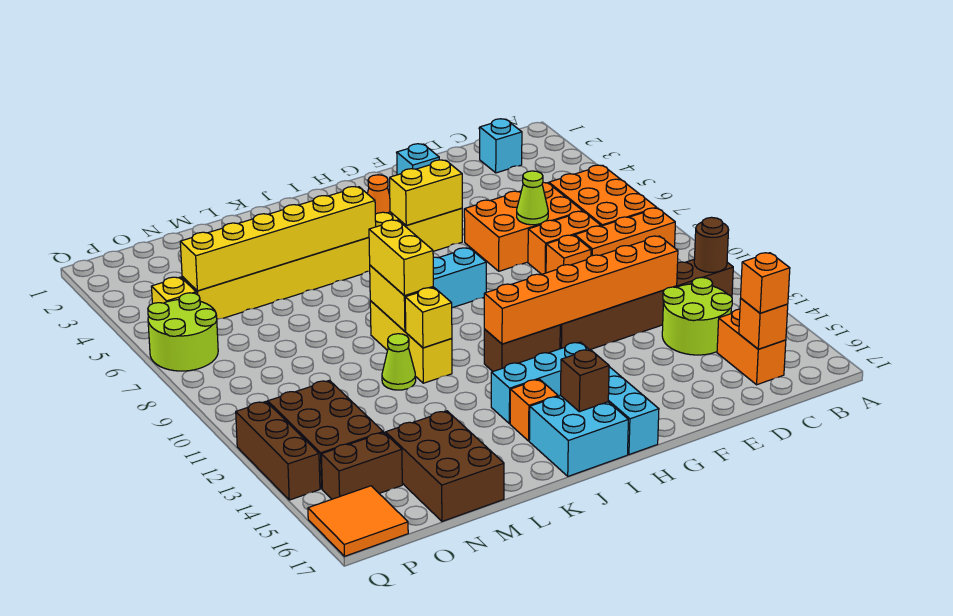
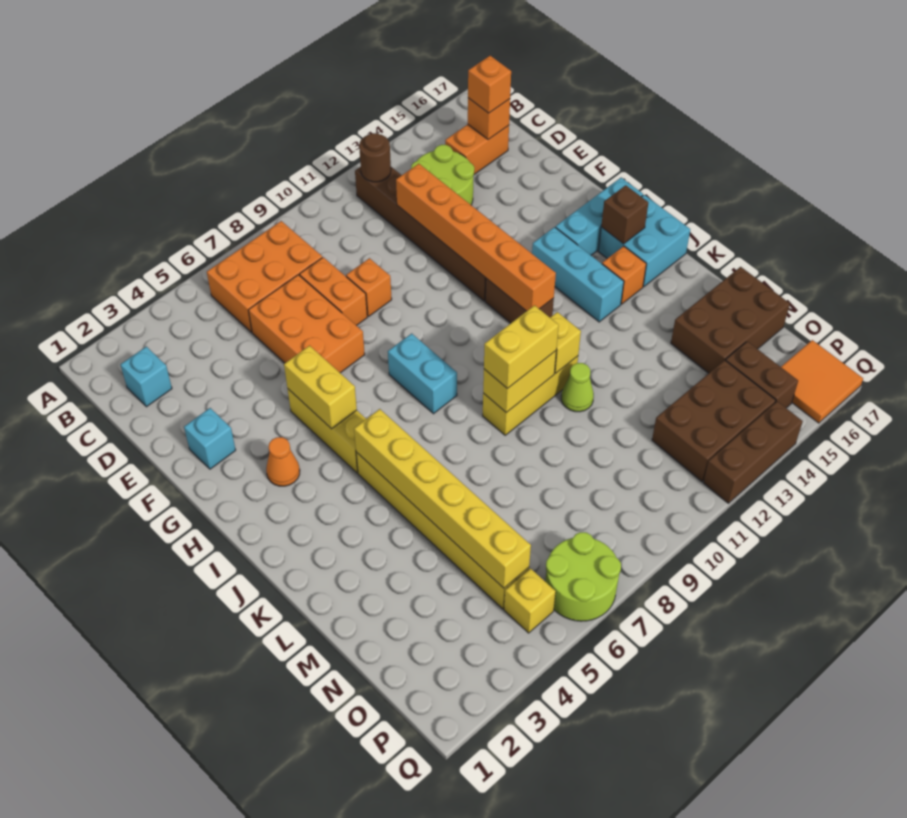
orange brick B9:D9 level 1 -> none
lime cone E7 level 2 -> none

